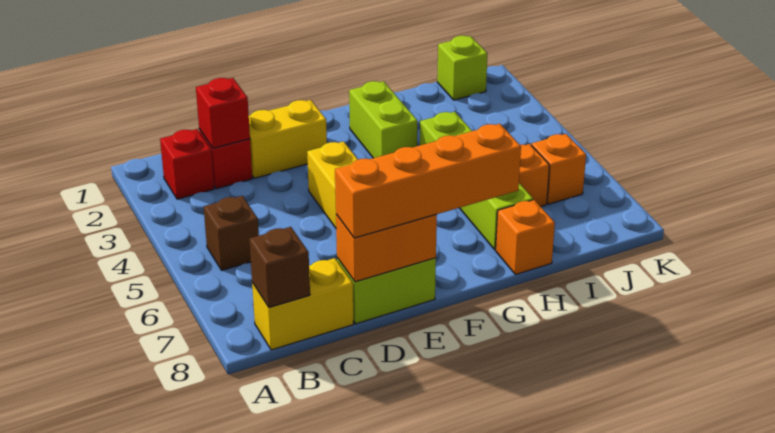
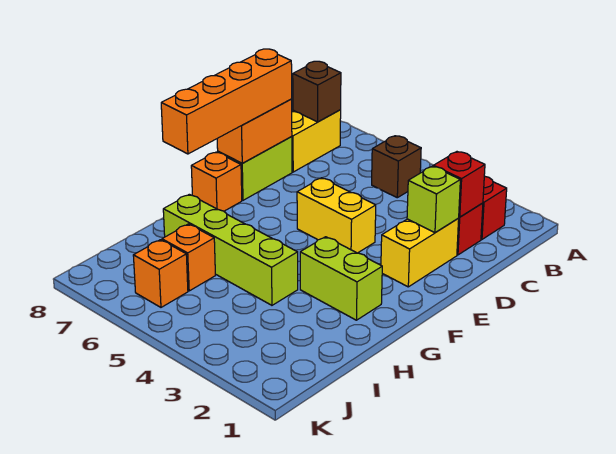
orange brick H8 level 1 -> orange brick F8 level 1
lime brick J1 level 1 -> lime brick D2 level 2

